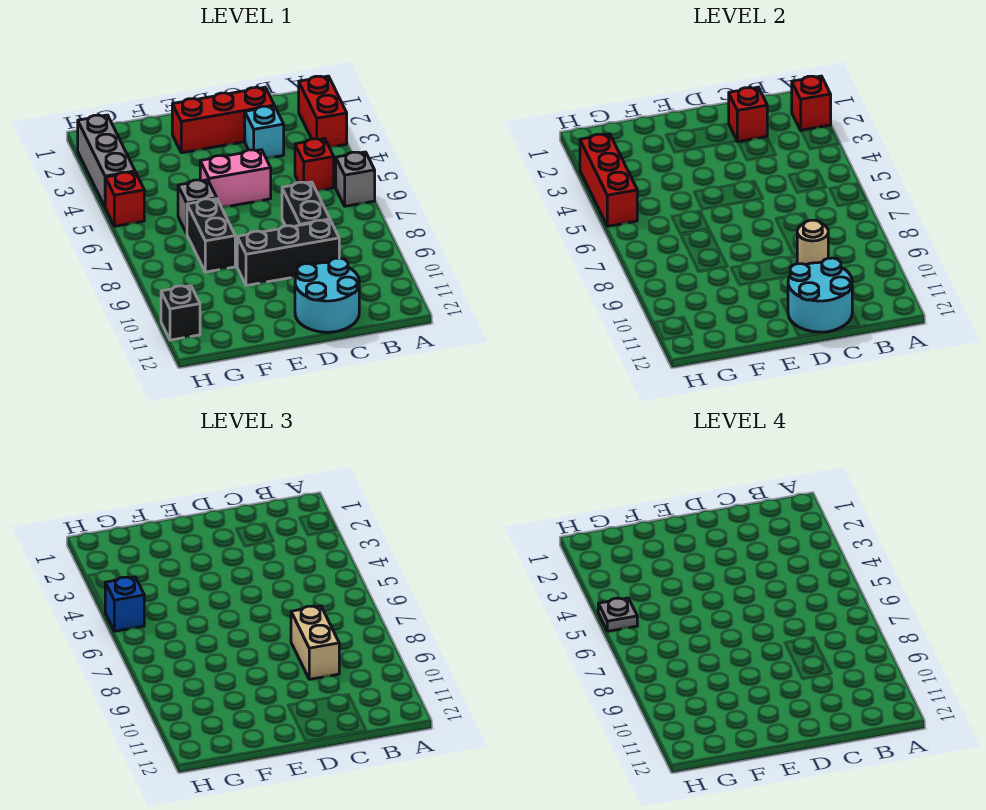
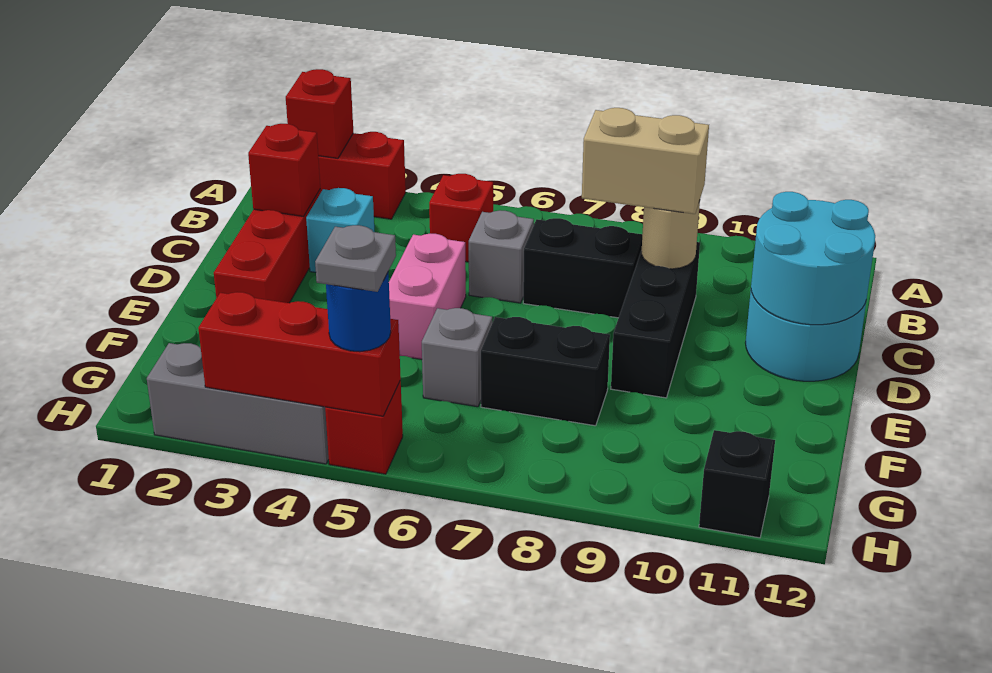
grey brick A6 level 1 -> grey brick C6 level 1
blue brick H5 level 3 -> blue round brick H5 level 3

